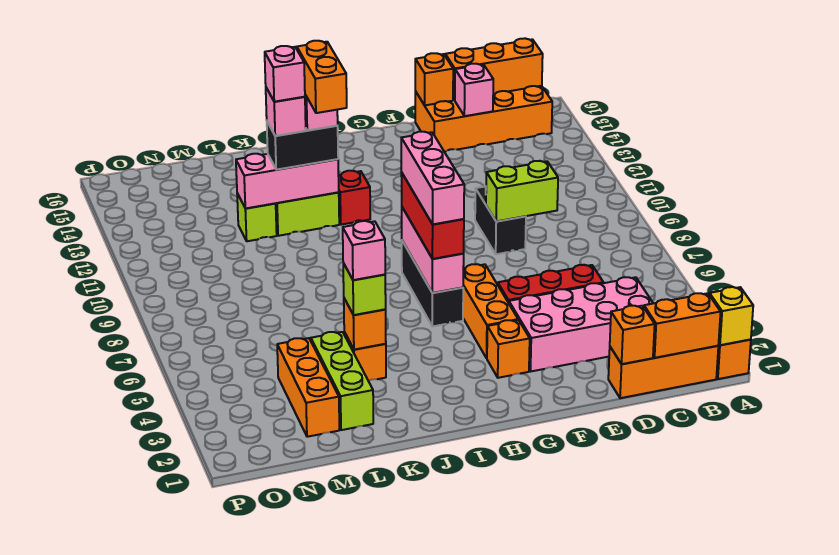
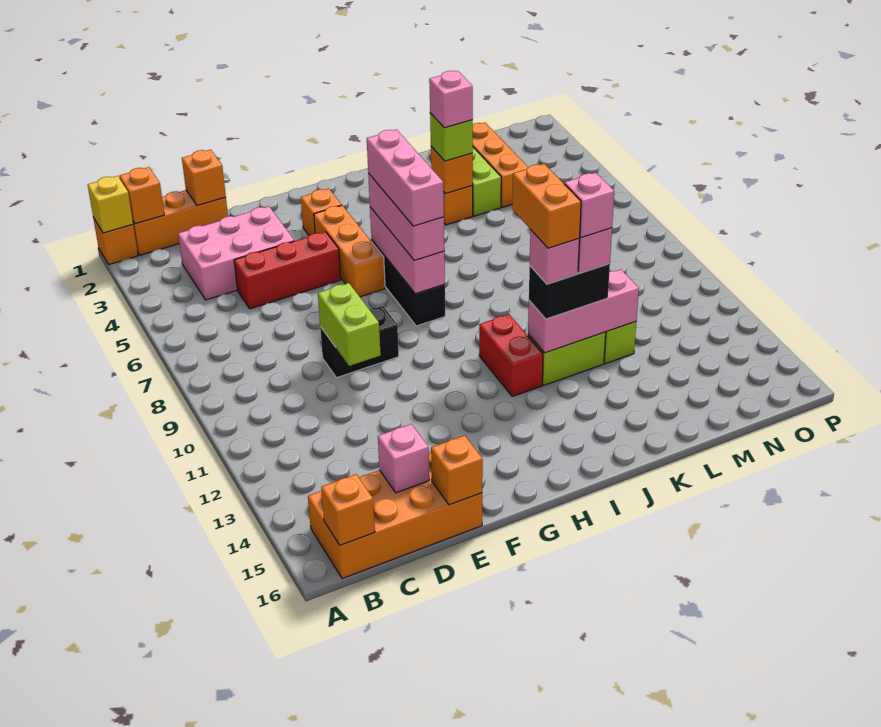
orange brick B1:C1 level 2 -> orange brick B1 level 2
orange brick B16:D16 level 2 -> orange brick B16 level 2
pink brick C3:F4 level 1 -> pink brick C3:E4 level 1
lime brick D9:E9 level 2 -> lime brick E9:E10 level 2
black brick E9:E10 level 1 -> black brick E9:F9 level 1
red brick H6:H8 level 3 -> pink brick H6:H8 level 3
red brick I12 level 1 -> red brick I11:I12 level 1

